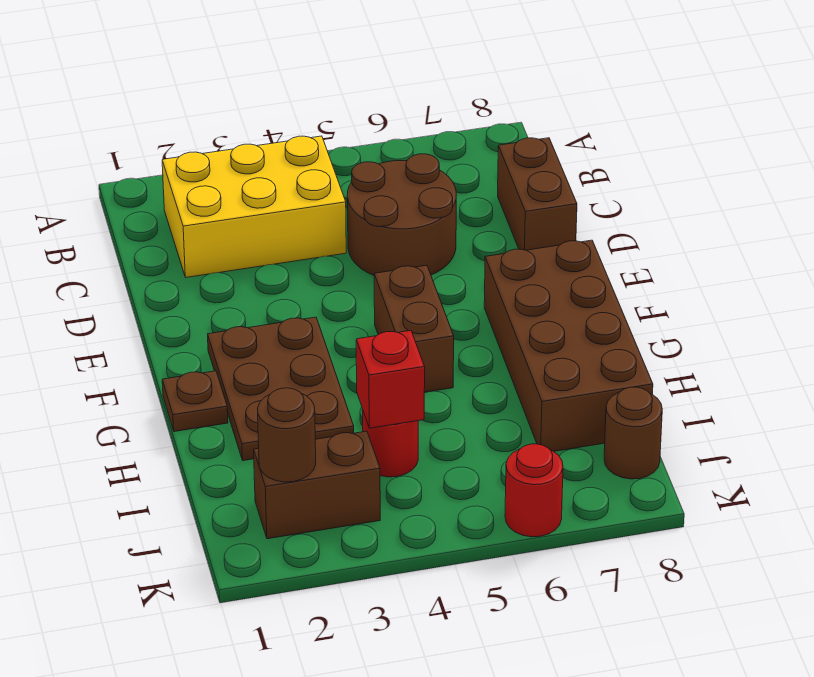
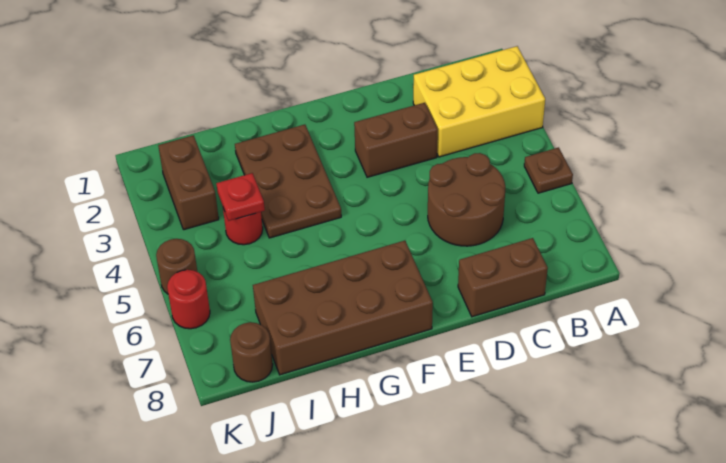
yellow brick B2:C4 level 1 -> yellow brick A2:C3 level 1
brown plate F2:H3 level 1 -> brown plate G2:H4 level 1
brown brick F5:G5 level 1 -> brown brick D3:E3 level 1
brown plate G1 level 1 -> brown plate A5 level 1
red brick I4 level 2 -> red plate I4 level 2
brown round brick J2 level 2 -> brown round brick K5 level 1

